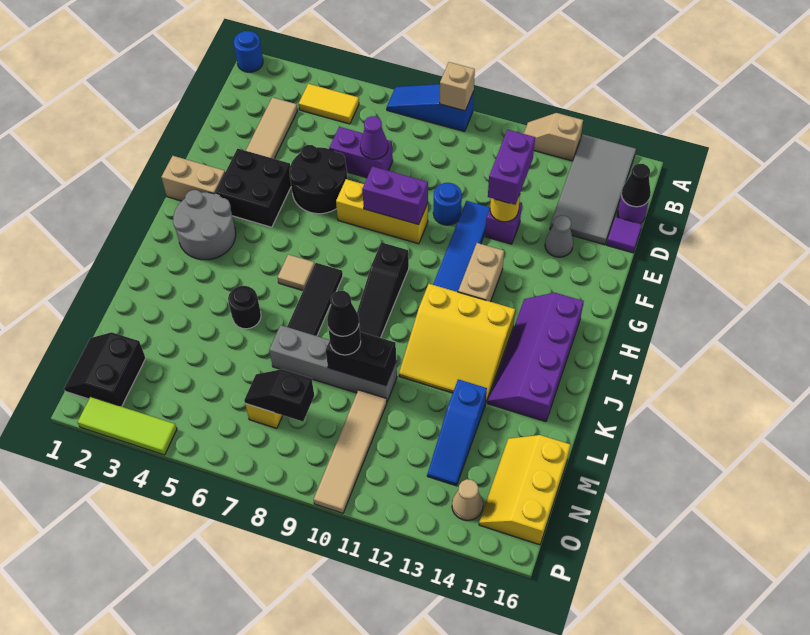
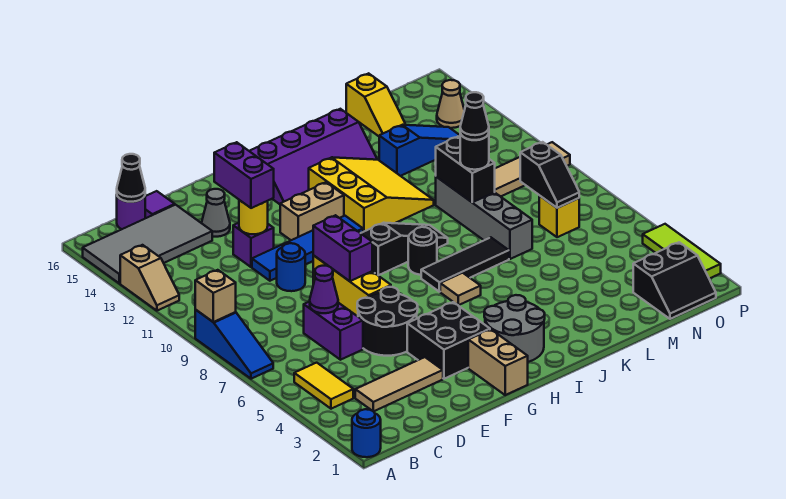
purple brick D12:E12 level 3 -> purple brick E12:E13 level 3
black round brick K5 level 1 -> black round brick I8 level 1
yellow slope M15:O16 level 1 top 16 -> yellow slope M15:M16 level 1 top 16

